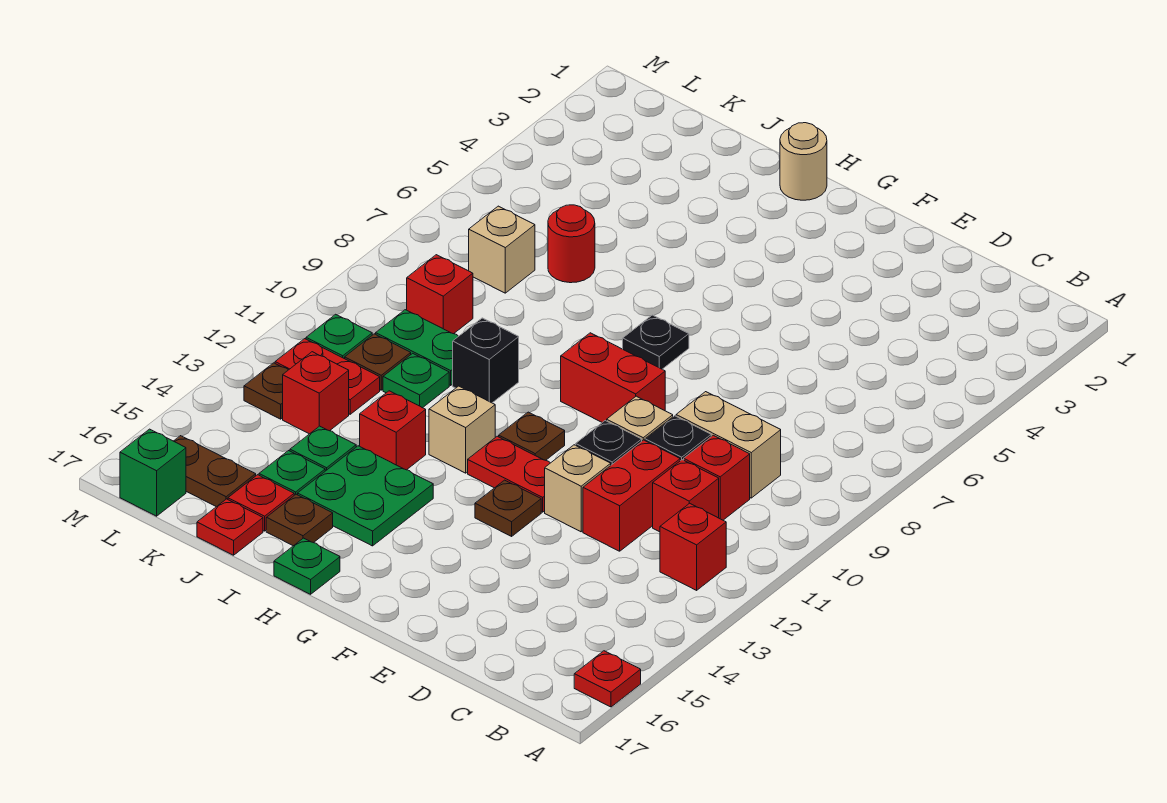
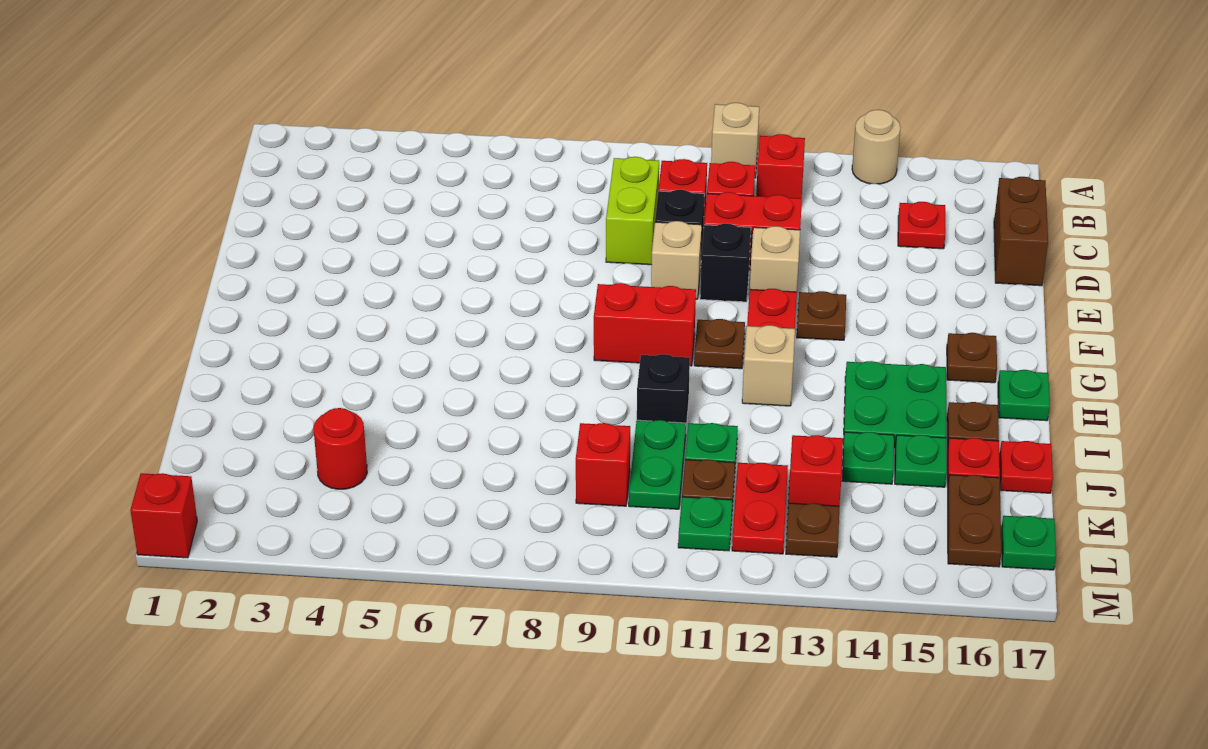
red plate A16 level 1 -> red plate C15 level 1
tan brick C9:D9 level 1 -> lime brick C9:D9 level 1
none -> brown brick C17:D17 level 1
red brick F9:G9 level 1 -> red brick G9:G10 level 1
black plate G7 level 1 -> none
none -> brown plate G16 level 1
tan round brick H1 level 1 -> tan round brick A14 level 1
red brick I13 level 1 -> red brick M1 level 1
red round brick J6 level 1 -> red round brick K4 level 1
tan brick K7 level 1 -> tan brick A11 level 1
green brick L17 level 1 -> green plate L17 level 1

